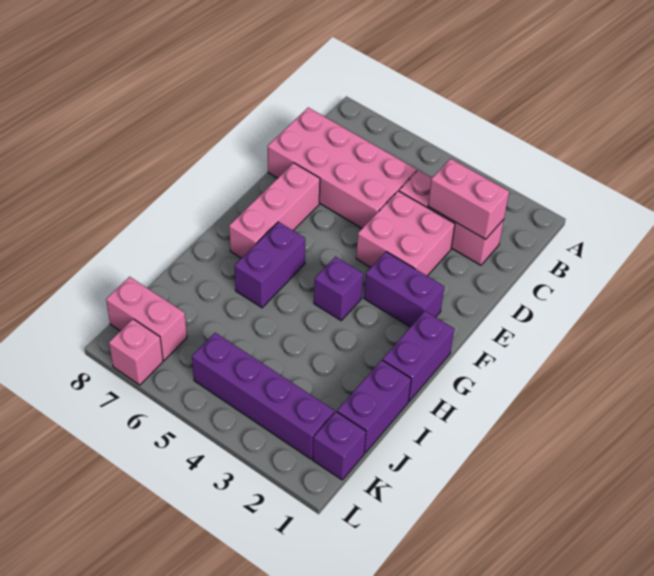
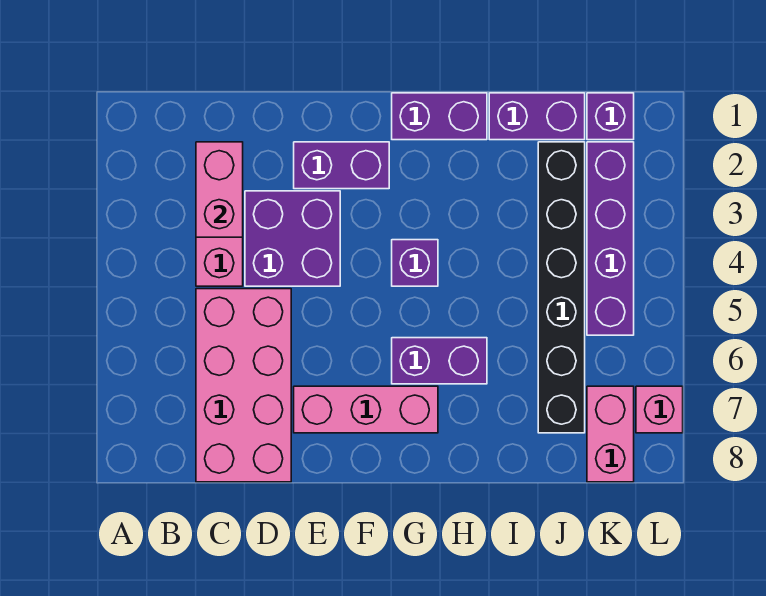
pink brick D3:E4 level 1 -> purple brick D3:E4 level 1
purple brick F2:F3 level 1 -> purple brick E2:F2 level 1
none -> black brick J2:J7 level 1

